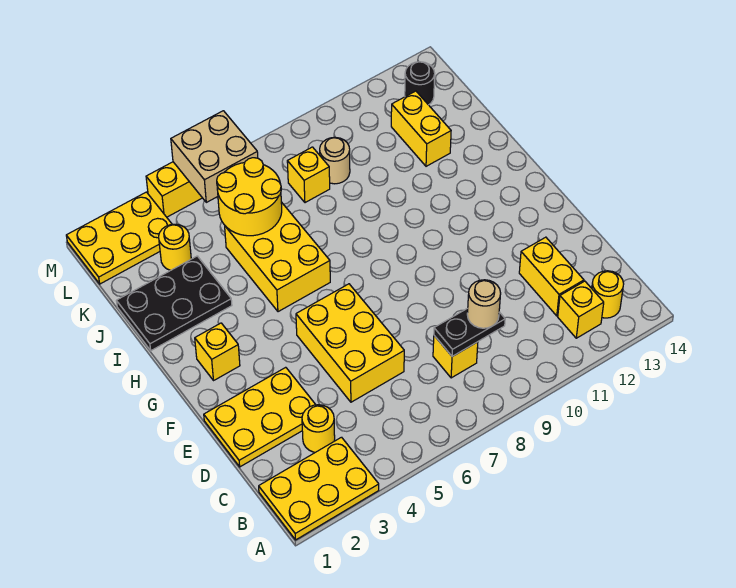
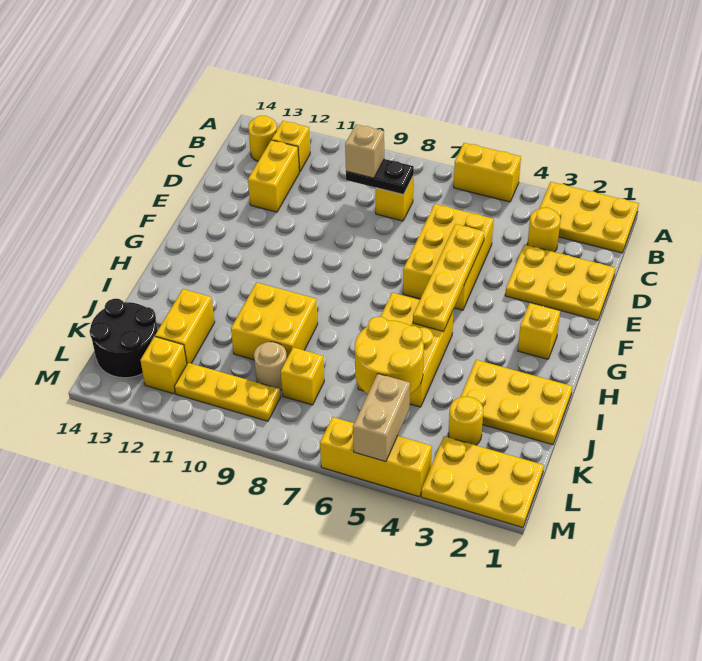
none -> yellow brick A5:A6 level 1
tan round brick C9 level 3 -> tan brick C9 level 3
none -> yellow plate E5:H5 level 2
black plate I1:J3 level 1 -> yellow plate I1:J3 level 1
none -> yellow brick I9:J10 level 1
tan brick L5:M6 level 2 -> tan brick L5:M5 level 2
none -> yellow plate L9:L11 level 1
none -> yellow brick L12 level 1
black round brick L13 level 1 -> black round brick K13:L14 level 1

